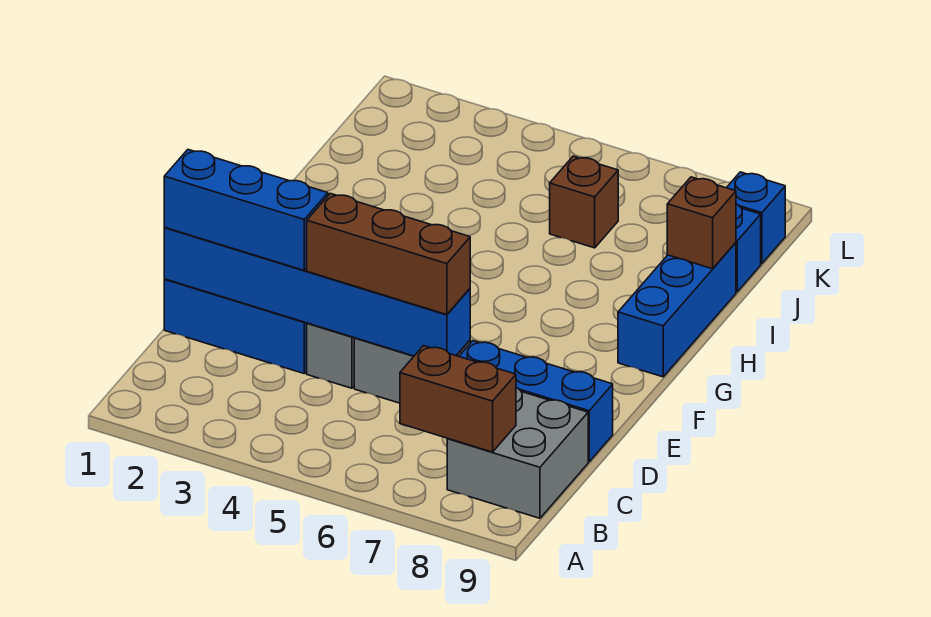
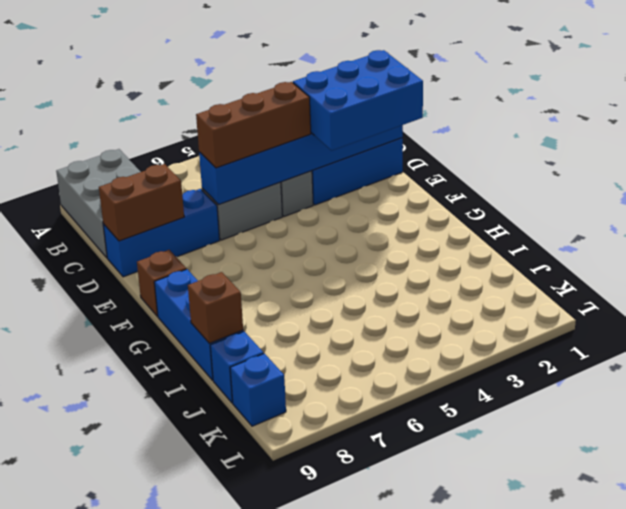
brown brick B7:B8 level 2 -> brown brick D8:D9 level 2
grey brick B8:C9 level 1 -> grey brick A8:C9 level 1
blue brick D1:D3 level 3 -> blue brick D1:E3 level 3
brown brick J6 level 1 -> brown brick F9 level 1

